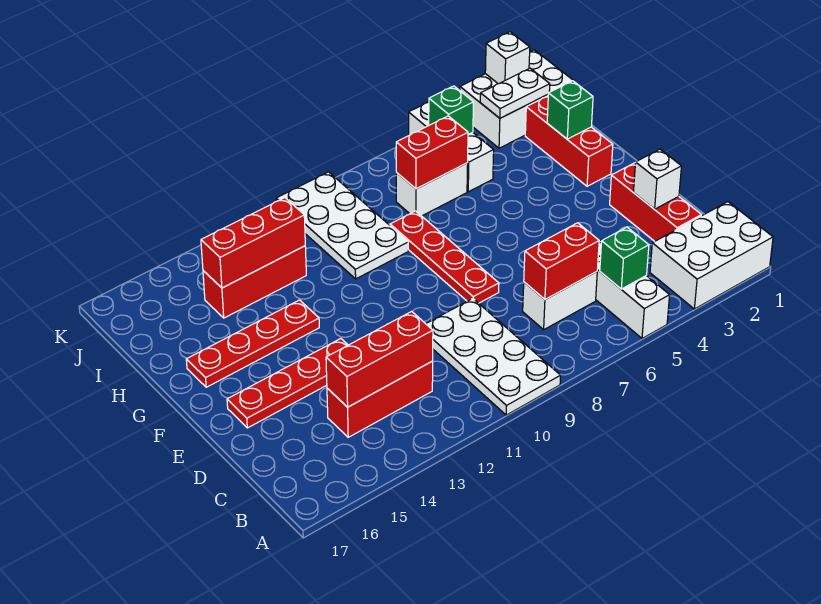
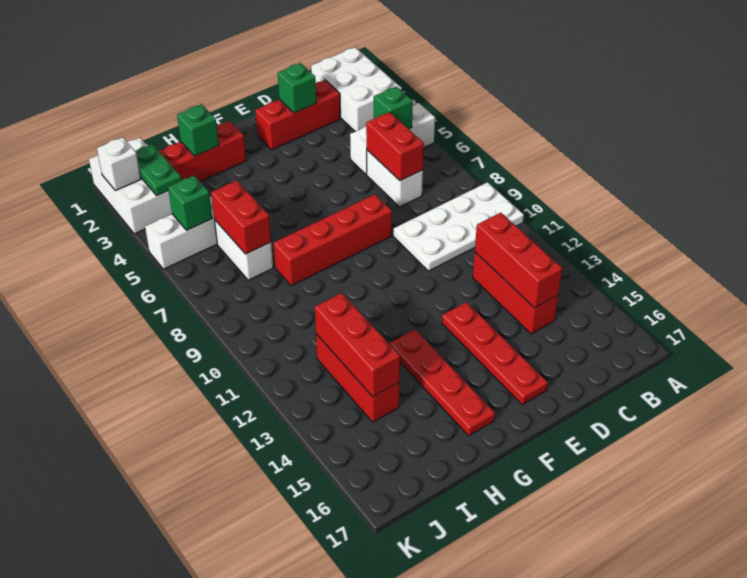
white brick D2 level 2 -> green brick D2 level 2
red plate E8:H8 level 1 -> red brick E8:H8 level 1
white plate H9:K10 level 1 -> none
white plate J2:J3 level 2 -> green plate J2:J3 level 2

